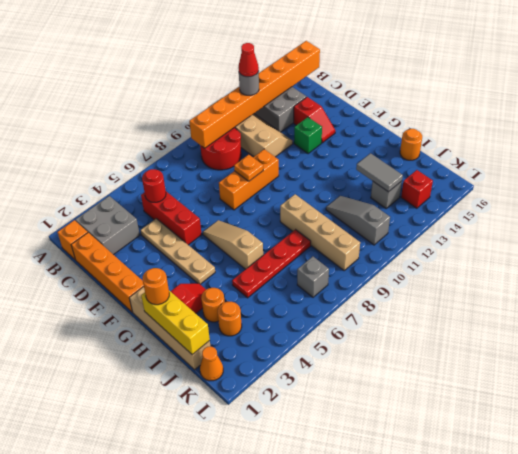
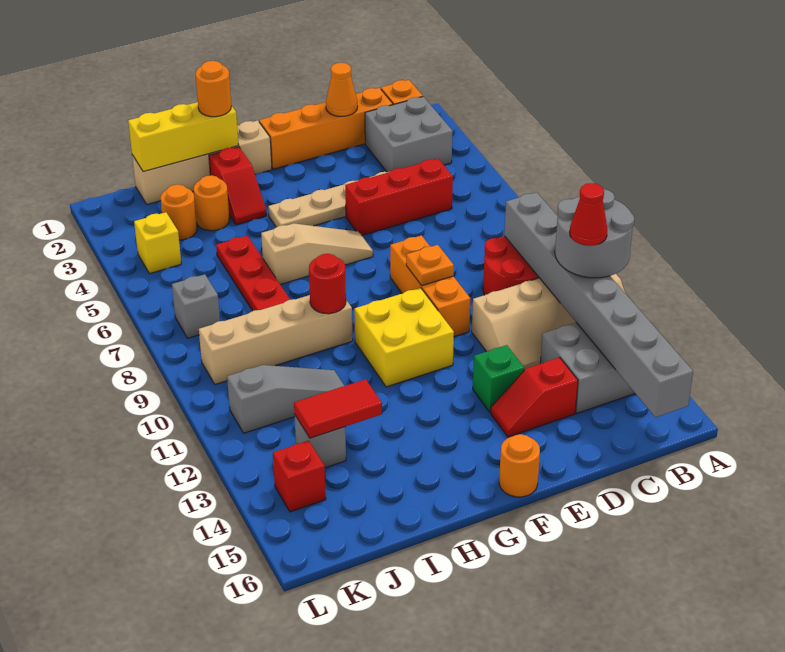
orange brick B9:B16 level 2 -> grey brick B9:B16 level 2
grey round brick B12 level 3 -> grey round brick A11:B12 level 3
red round brick C5 level 2 -> red round brick H9 level 2
none -> yellow brick F10:G11 level 1
grey tile I13:J13 level 2 -> red tile I13:J13 level 2
orange round brick I16 level 1 -> orange round brick F16 level 1
orange cone K1 level 1 -> orange cone D1 level 2
none -> yellow brick K4 level 1

